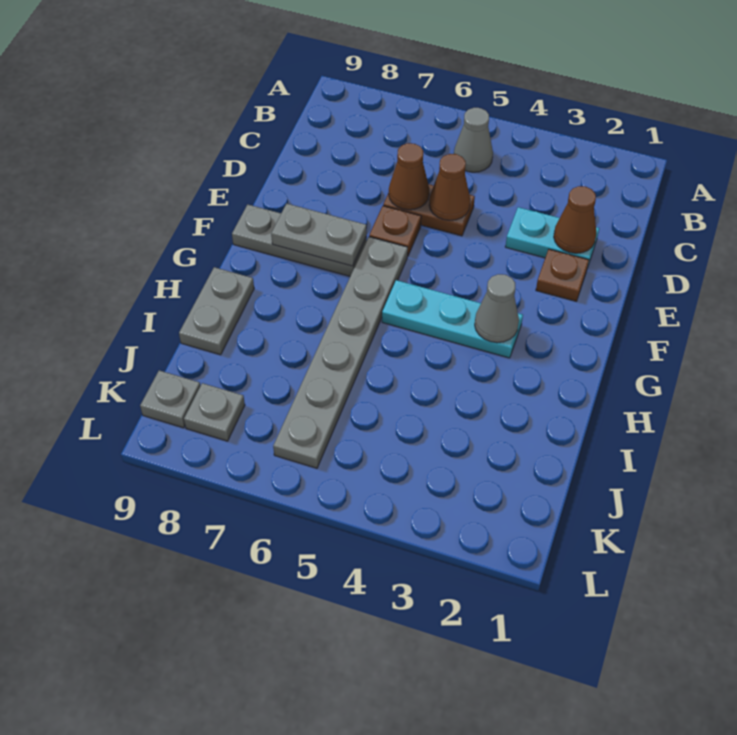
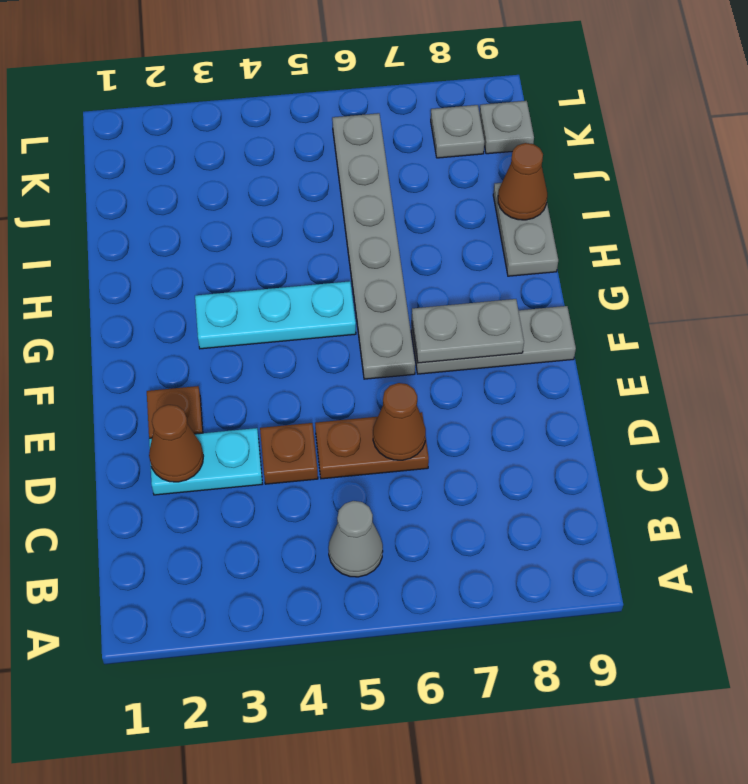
brown cone D5 level 2 -> brown cone I9 level 2
brown plate E6 level 1 -> brown plate D4 level 1
grey cone G3 level 2 -> none

